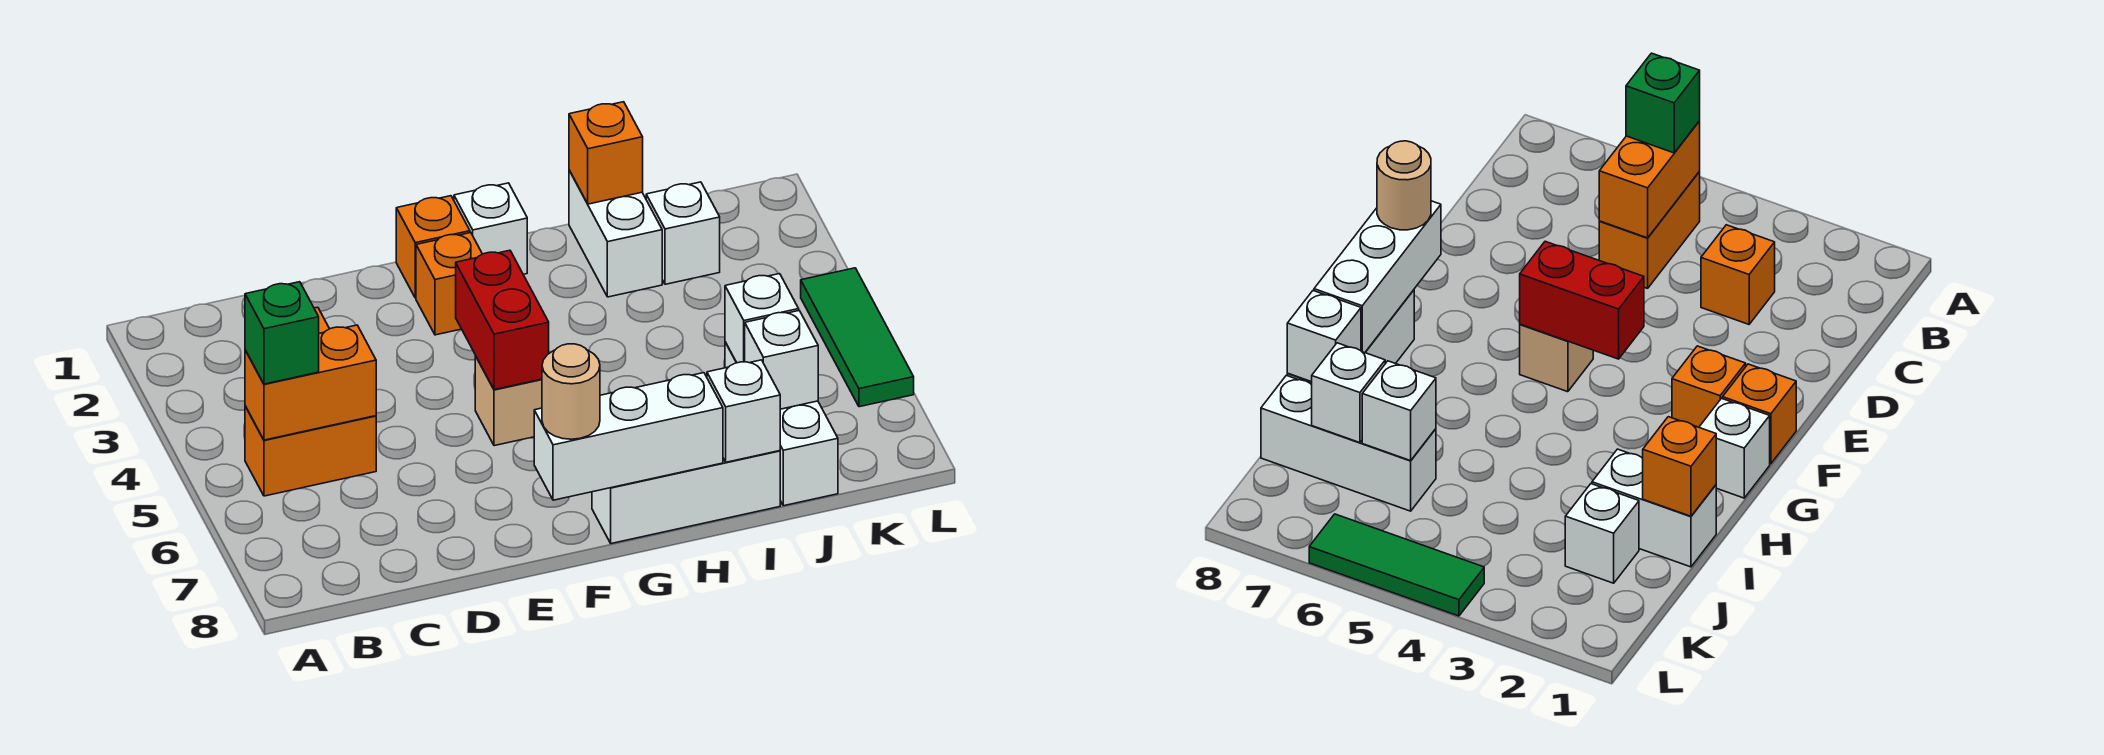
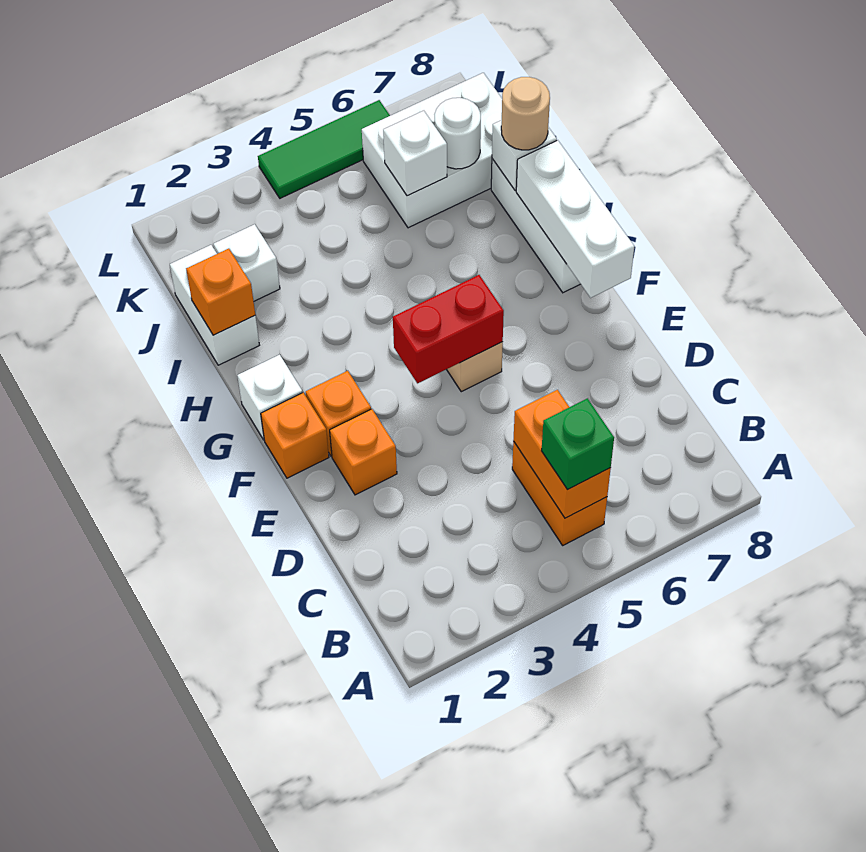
orange brick C3 level 1 -> orange brick E2 level 1
tan round brick F8 level 3 -> tan round brick I8 level 3
white brick I1:I2 level 1 -> white brick I1:J1 level 1
white brick J6:J8 level 1 -> white brick J6:K8 level 1
white brick J7 level 2 -> white round brick J7 level 2

